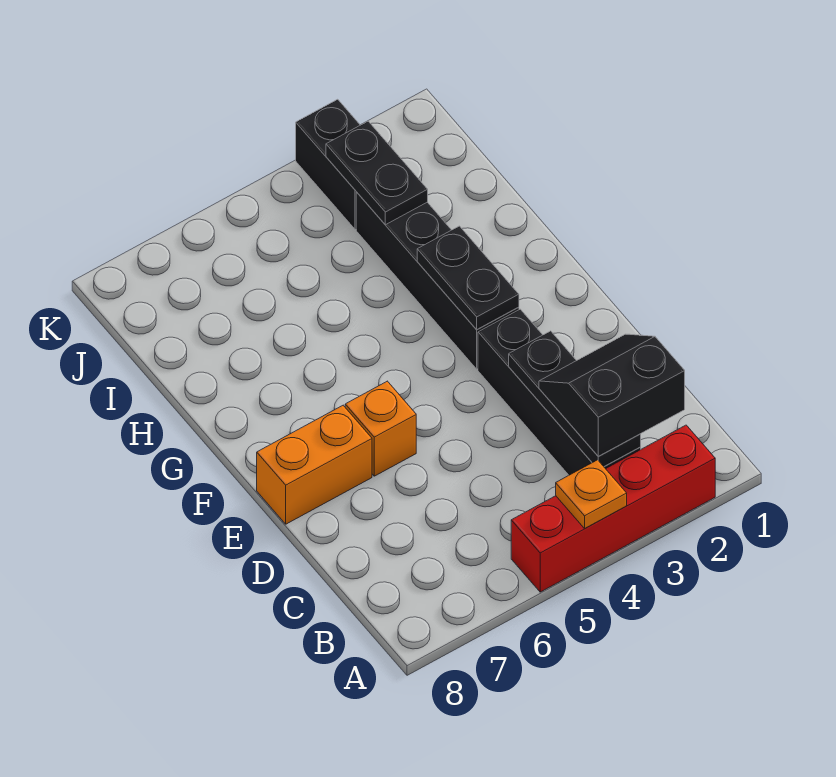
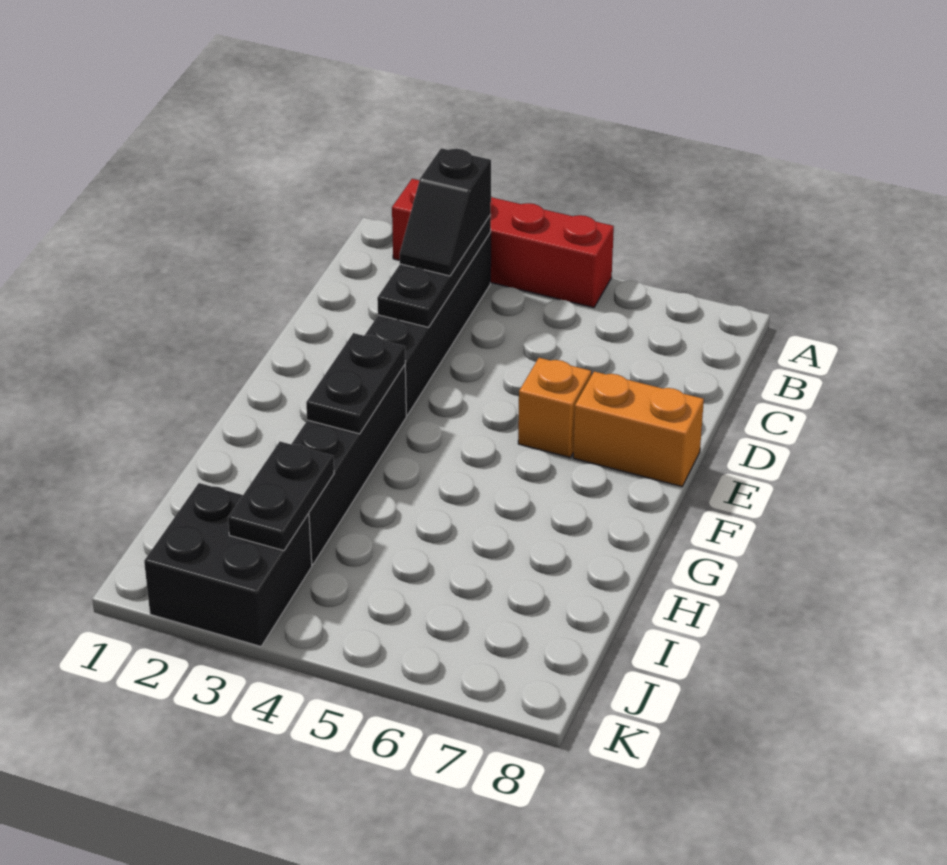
orange plate A4 level 2 -> none
black slope B2:C3 level 3 top B -> black slope B3:C3 level 3 top B
black brick J3:K3 level 1 -> black brick J2:K3 level 1

